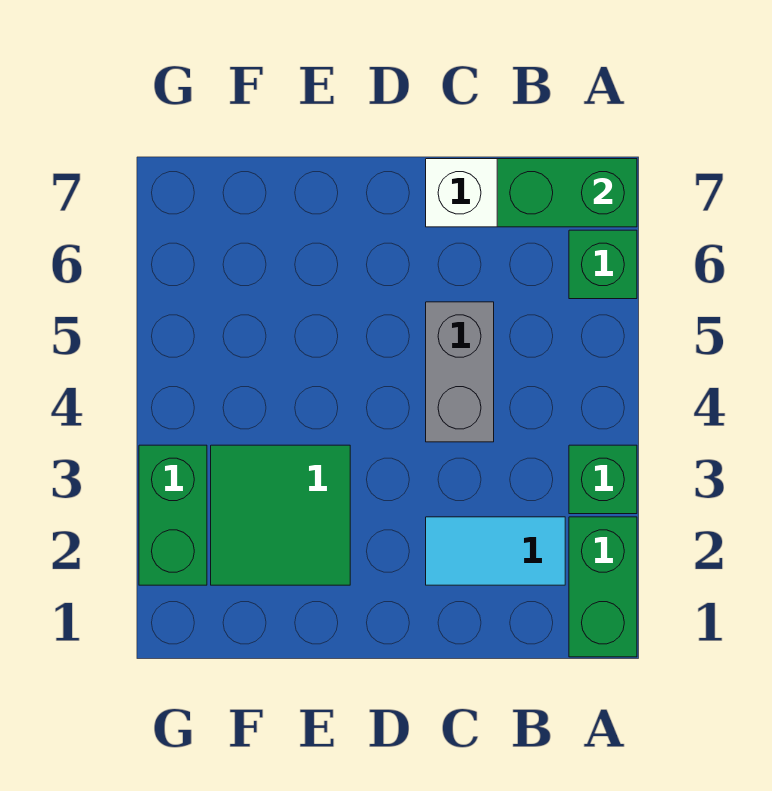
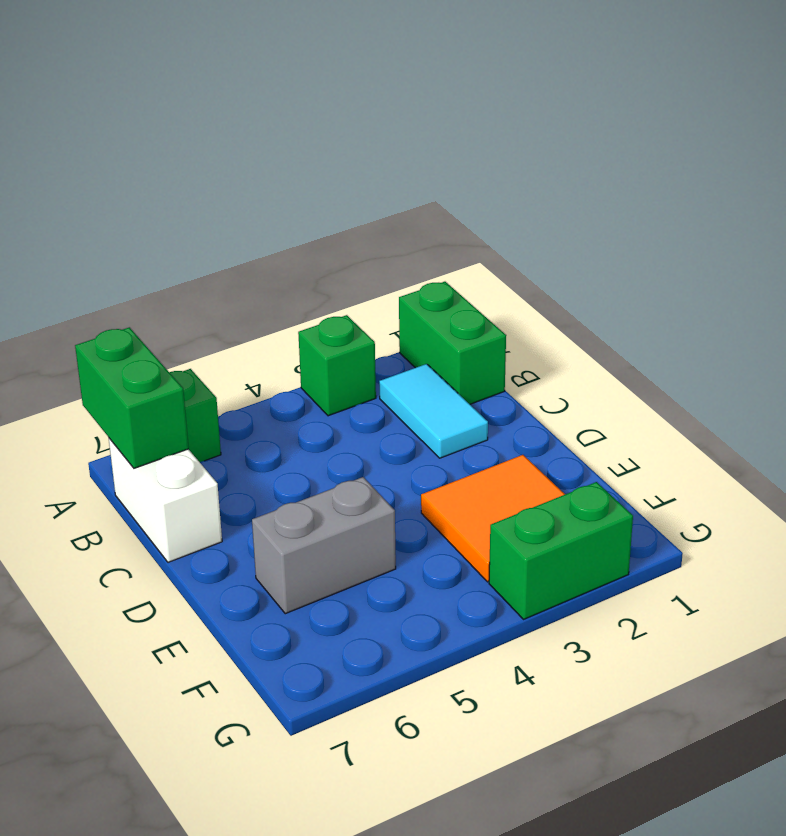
green brick A1:A2 level 1 -> green brick A1:B1 level 1
grey brick C4:C5 level 1 -> grey brick E5:E6 level 1
green tile E2:F3 level 1 -> orange tile E2:F3 level 1

